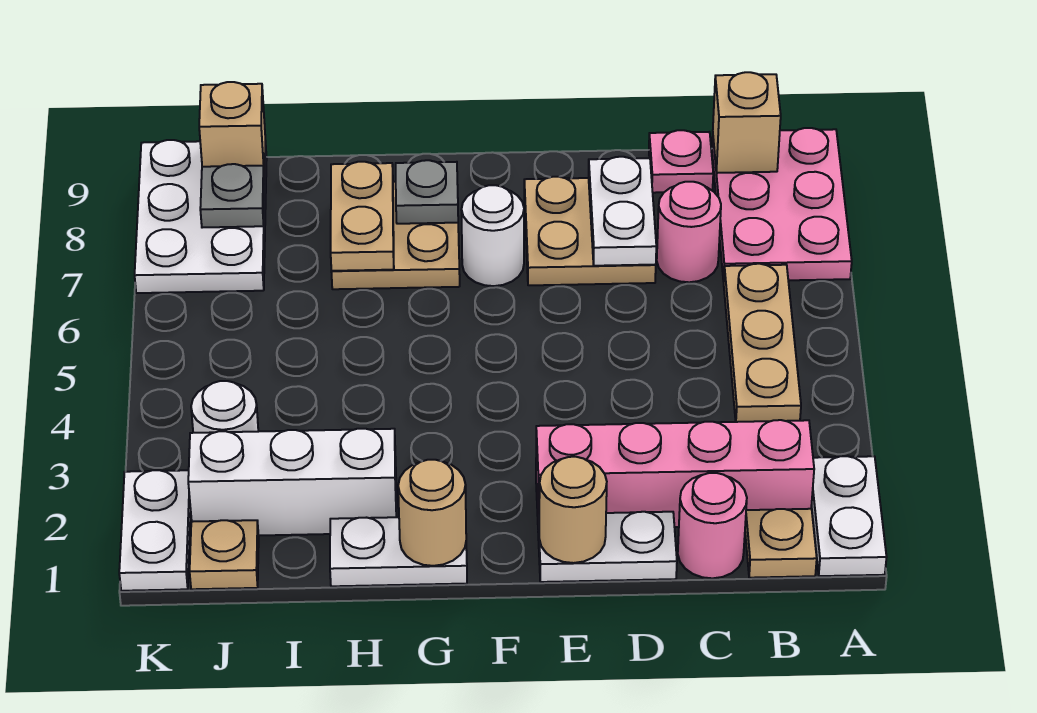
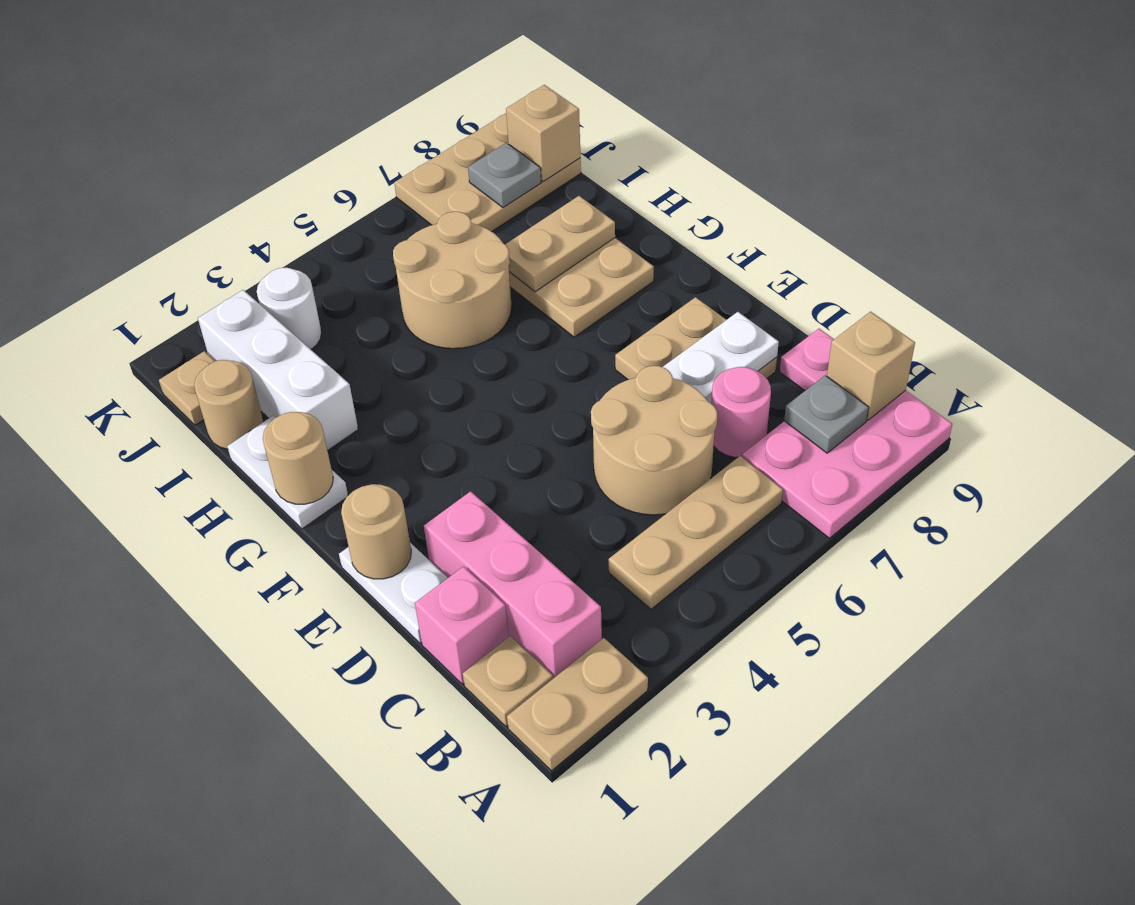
white plate A1:A2 level 1 -> tan plate A1:A2 level 1
pink brick B2:E2 level 1 -> pink brick B2:D2 level 1
pink round brick C1 level 1 -> pink brick C1 level 1
none -> tan round brick C5:D6 level 1
white round brick F7 level 1 -> none
grey plate G8 level 2 -> grey plate B8 level 2
none -> tan round brick H5:I6 level 1
none -> tan round brick I1 level 1
white plate J7:K9 level 1 -> tan plate J7:K9 level 1
white plate K1:K2 level 1 -> none

